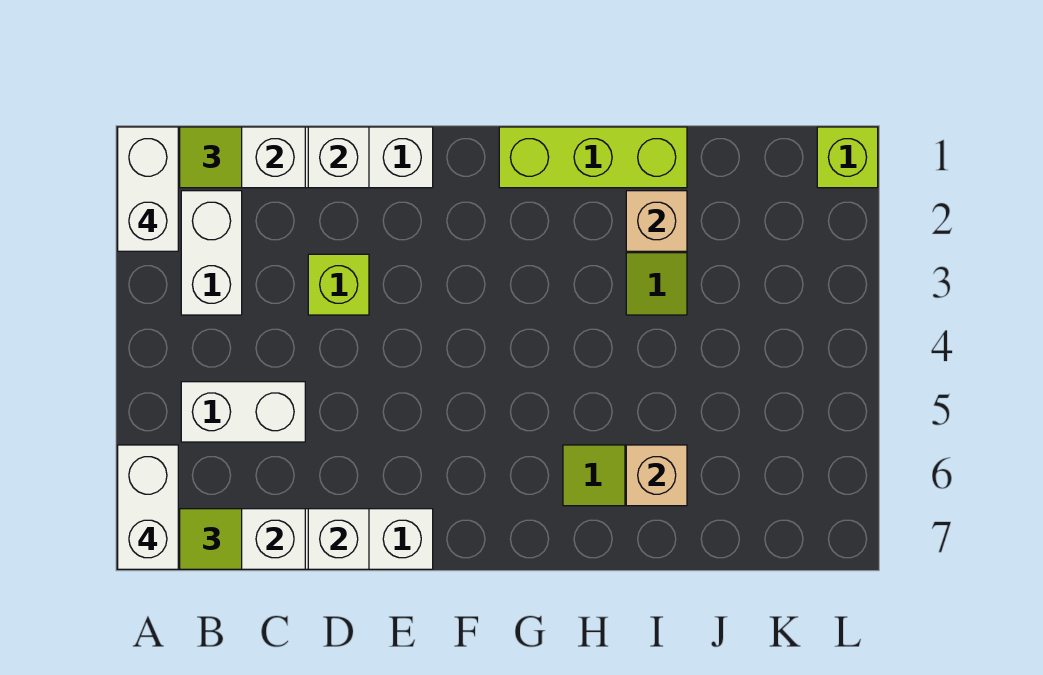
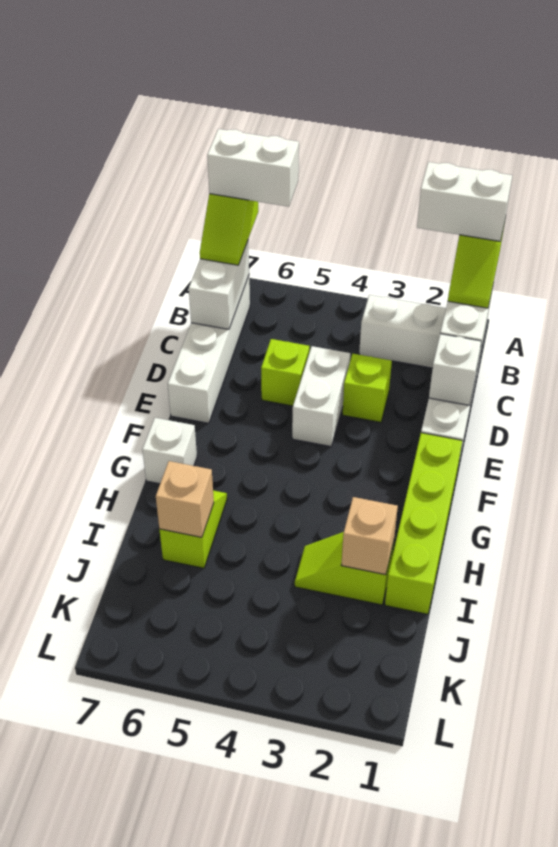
white brick B5:C5 level 1 -> white brick D4:E4 level 1
white brick D7 level 2 -> white brick G7 level 1
lime brick G1:I1 level 1 -> lime brick F1:I1 level 1
lime brick L1 level 1 -> lime brick D5 level 1

